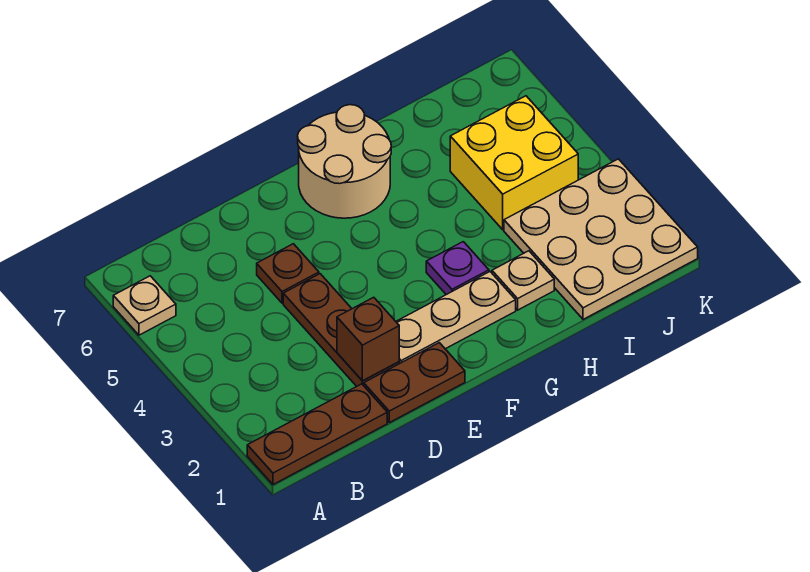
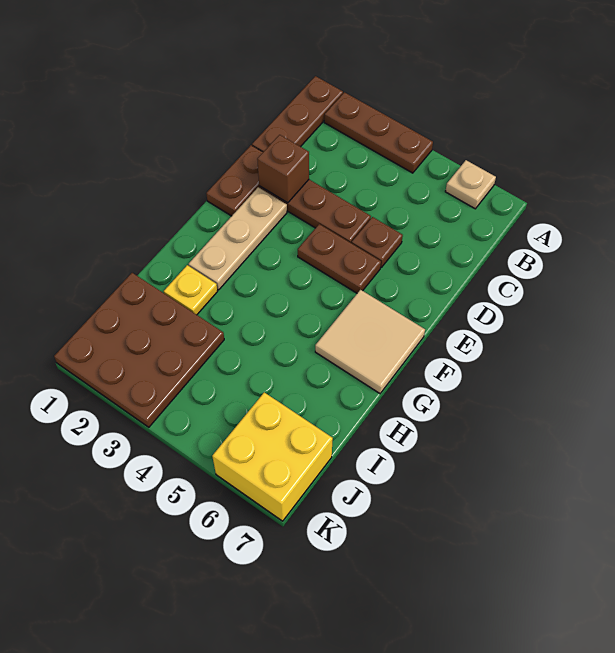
none -> brown plate A2:A4 level 1
none -> brown plate E4:E5 level 1
tan round brick F6:G7 level 1 -> tan tile F6:G7 level 1
purple plate G3 level 1 -> none
tan plate H2 level 1 -> yellow plate H2 level 1
tan plate I1:K3 level 1 -> brown plate I1:K3 level 1
yellow brick I4:J5 level 1 -> yellow brick J6:K7 level 1

